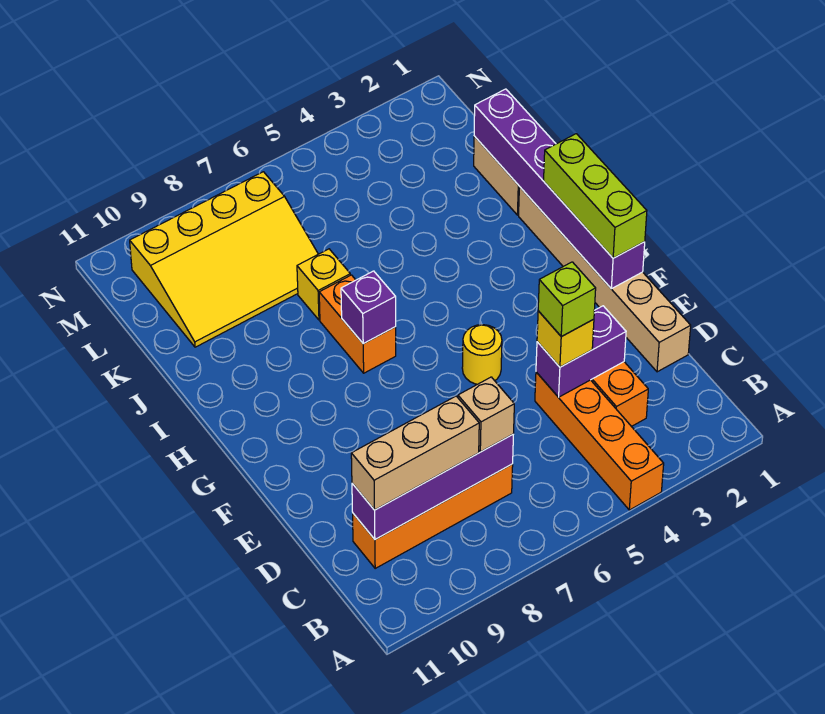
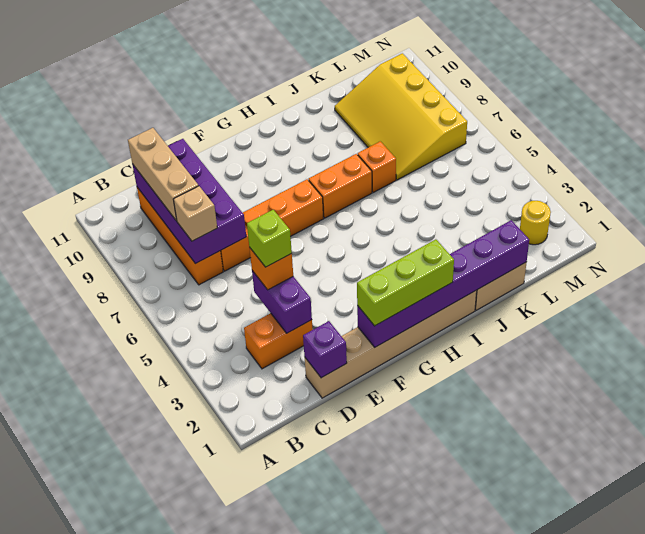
orange brick A4:D4 level 1 -> orange brick D7:G7 level 1
purple brick C7:C10 level 2 -> purple brick C7:D10 level 2
yellow brick D4 level 3 -> orange brick D4 level 3
yellow round brick F5 level 1 -> yellow round brick M2 level 1
purple brick H7 level 2 -> purple brick D1 level 2
yellow brick J7 level 1 -> orange brick J7 level 1

